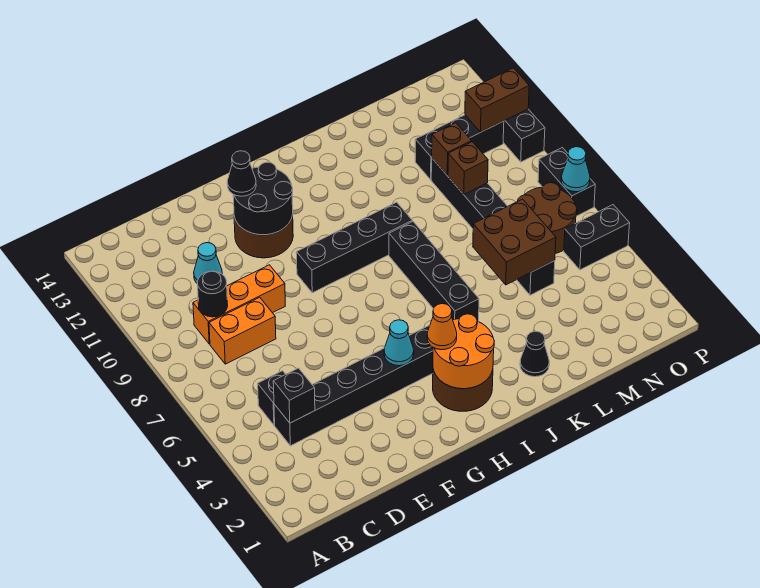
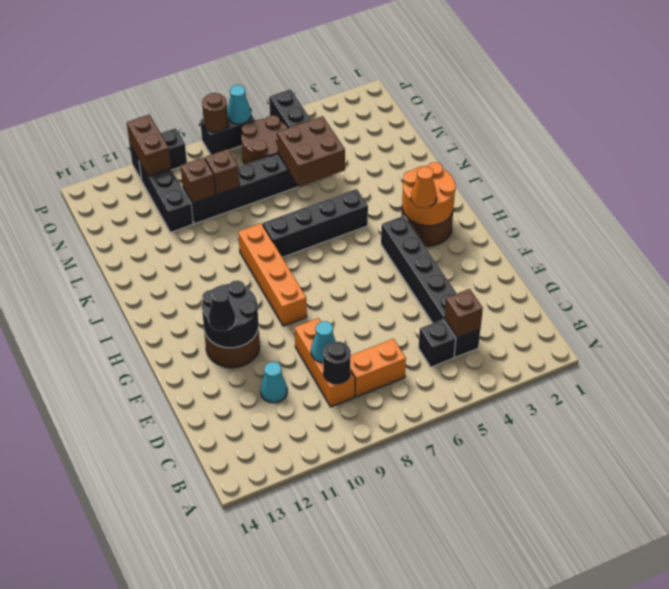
black brick C4 level 2 -> brown brick C4 level 2
orange brick C8:D8 level 1 -> orange brick C7:C8 level 1
cyan cone G4 level 2 -> cyan cone D9 level 2
black brick G9:J9 level 1 -> orange brick G9:J9 level 1
black cone K2 level 1 -> none
none -> brown round brick P8 level 2

